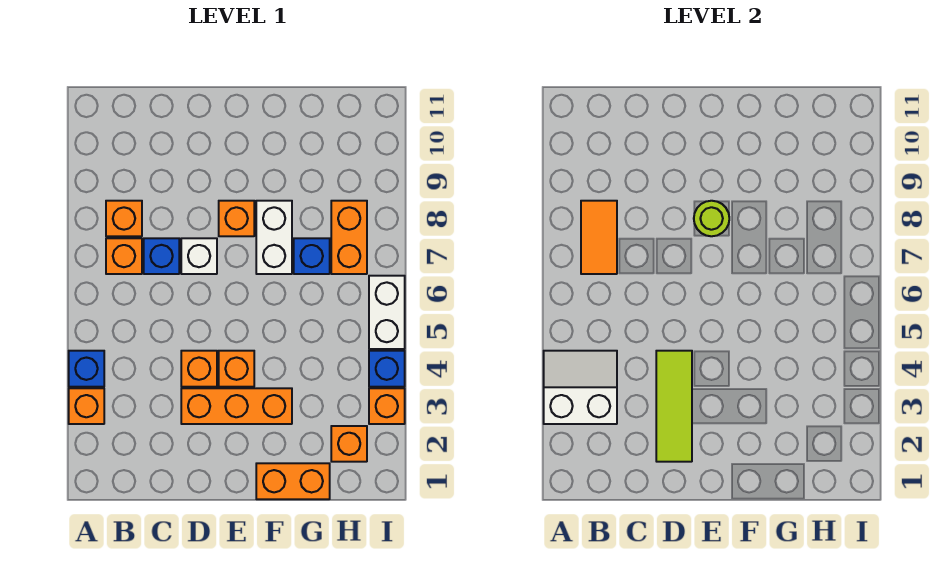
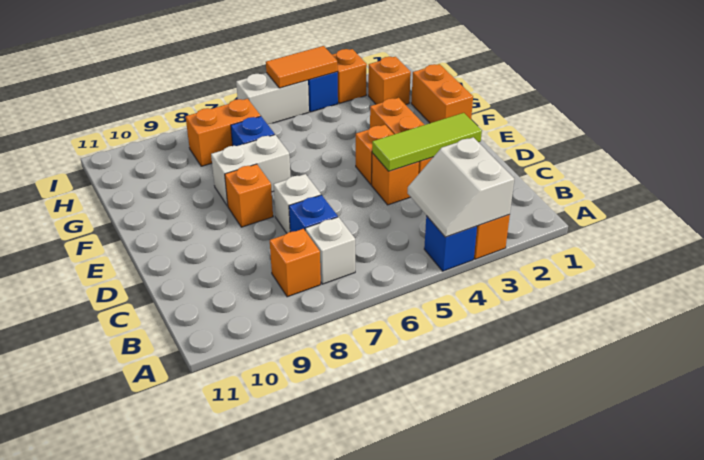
orange brick B7 level 1 -> white brick B7 level 1
orange tile B7:B8 level 2 -> orange tile I4:I5 level 2
lime round brick E8 level 2 -> none

